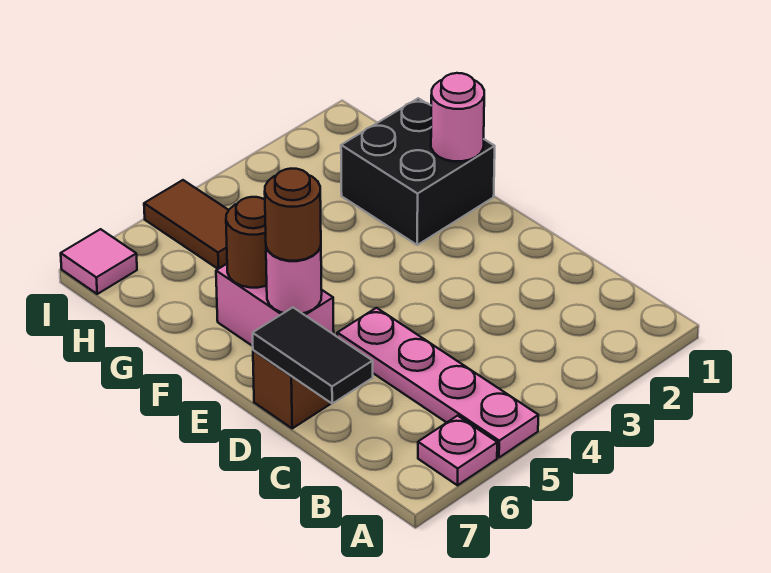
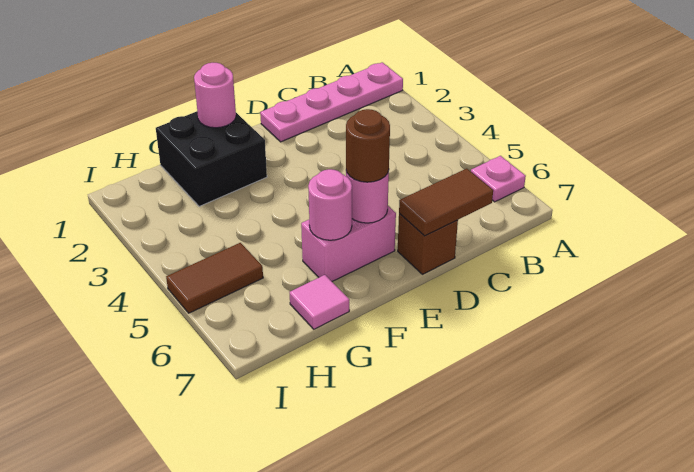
pink plate A5:D5 level 1 -> pink plate A1:D1 level 1
black tile C7:D7 level 2 -> brown tile C7:D7 level 2
brown round brick F6 level 2 -> pink round brick F6 level 2
pink tile I7 level 1 -> pink tile G7 level 1

